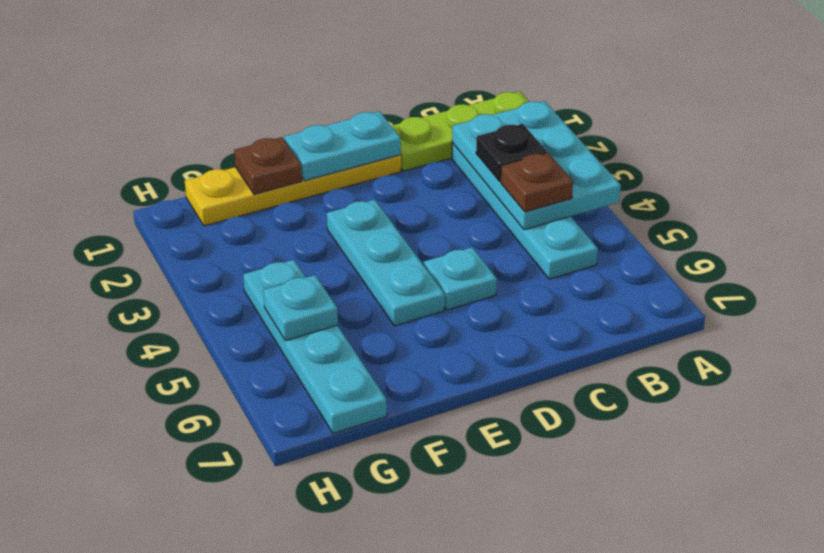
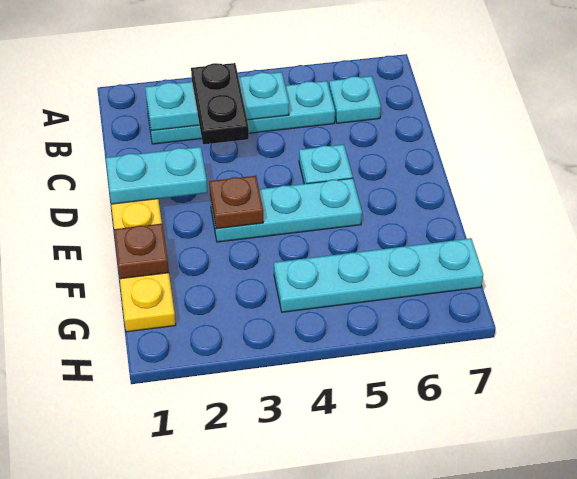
lime plate A1:C1 level 1 -> none
cyan plate A2:B4 level 2 -> cyan plate B2:B4 level 2
black plate B3 level 3 -> black plate B3:C3 level 3
brown plate B4 level 3 -> brown plate E3 level 2
cyan plate D1:E1 level 2 -> cyan plate D1:D2 level 2
cyan plate G5 level 2 -> cyan plate B6 level 1

